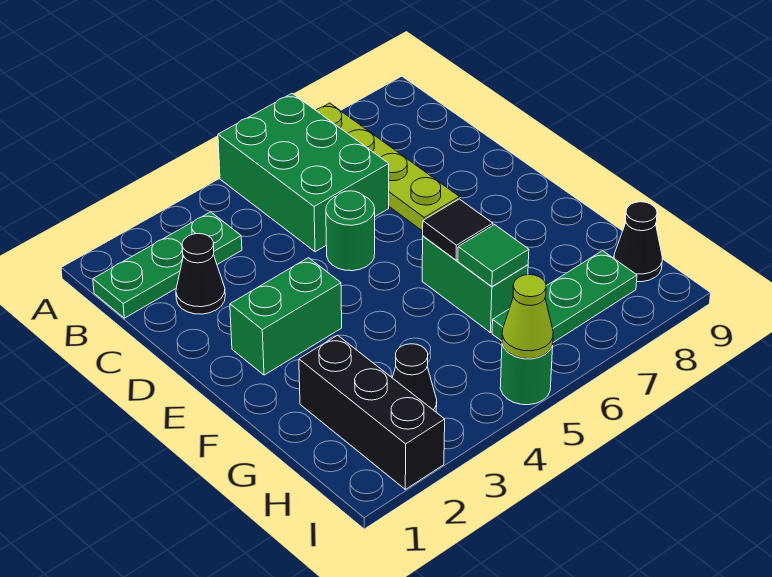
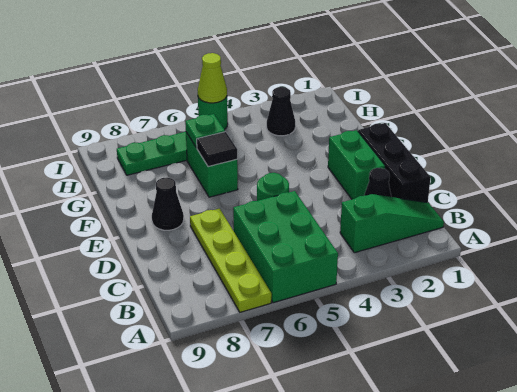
green plate B1:B3 level 1 -> green slope B1:B3 level 1 top 3
green brick E2:E3 level 1 -> green brick D2:E2 level 1
black brick G2:I2 level 1 -> black brick C1:E1 level 1
green tile G6 level 2 -> green plate G6 level 2
black cone H9 level 1 -> black cone E8 level 1

